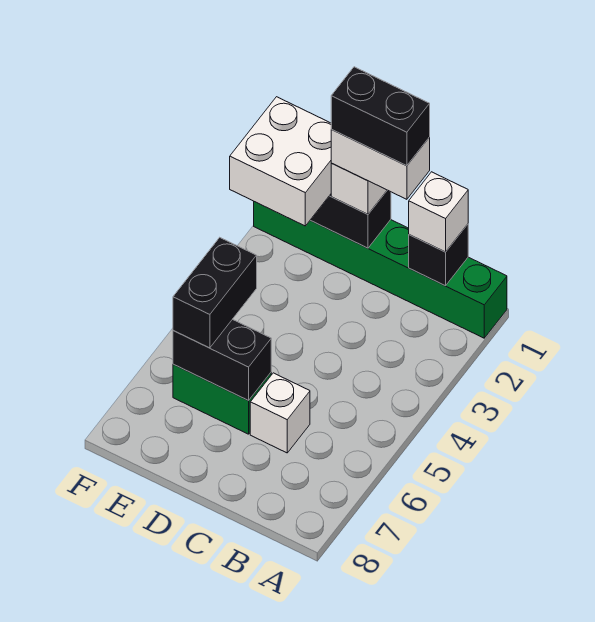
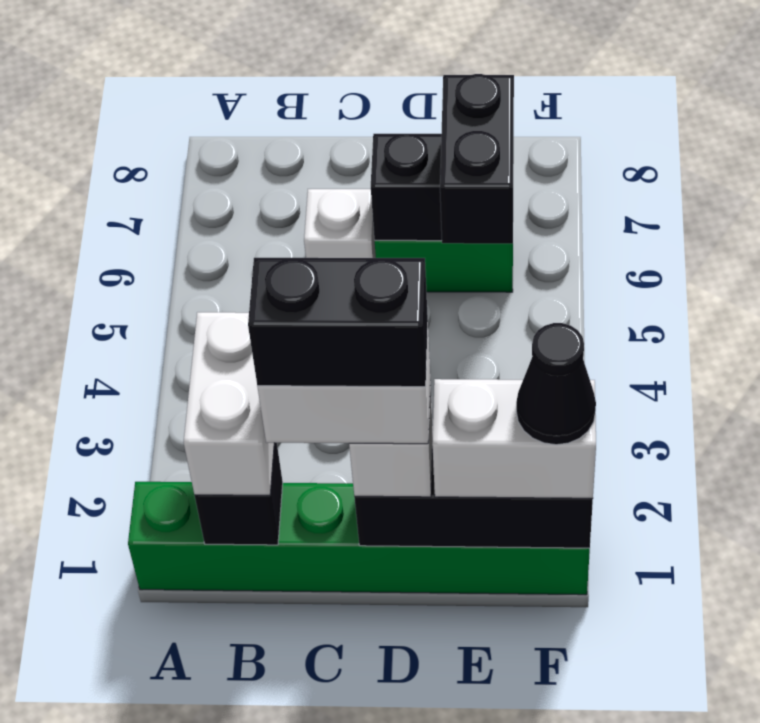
white brick B1 level 3 -> white brick B1:B2 level 3
white brick E1:F2 level 3 -> white brick E1:F1 level 3
none -> black cone F1 level 4

